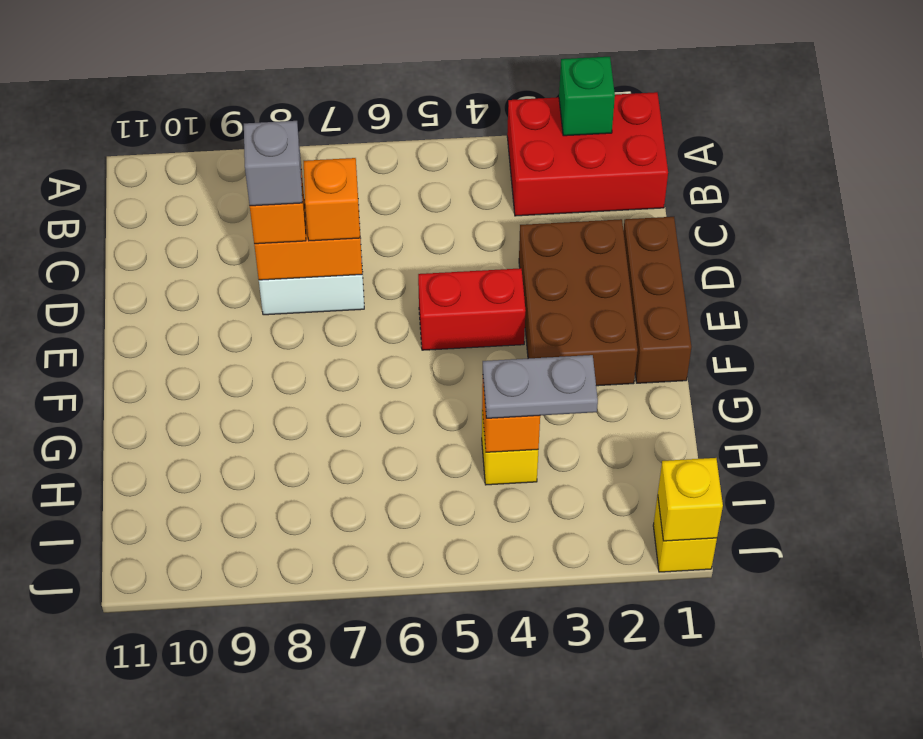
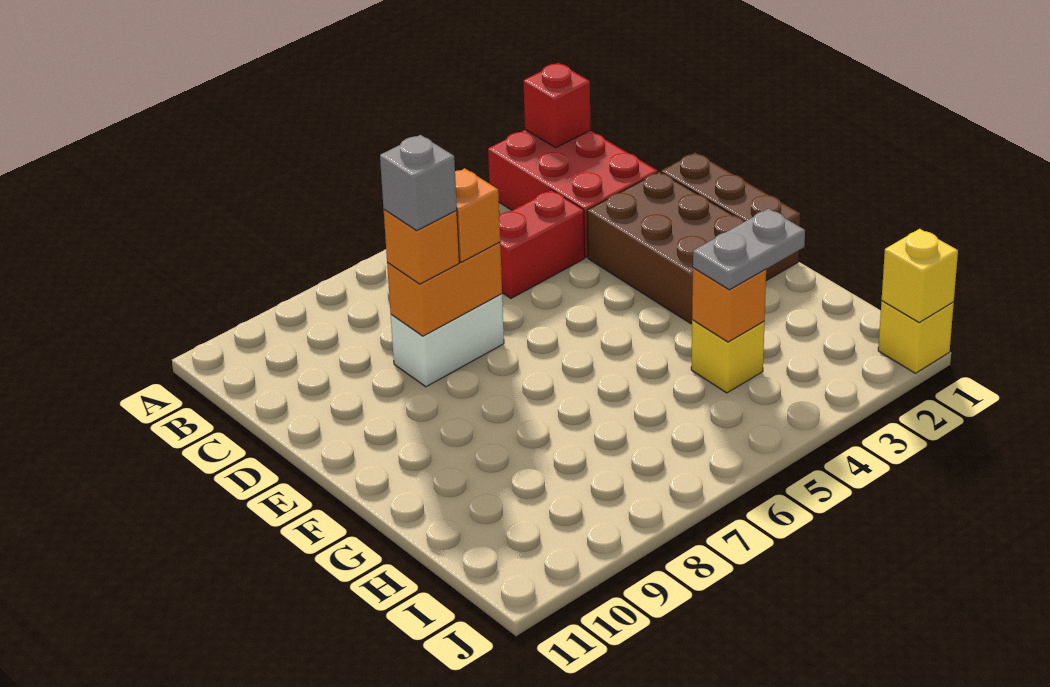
red brick A1:B3 level 1 -> red brick A2:C3 level 1
green brick A2 level 2 -> red brick A2 level 2
red brick E4:E5 level 1 -> red brick C4:C5 level 1

